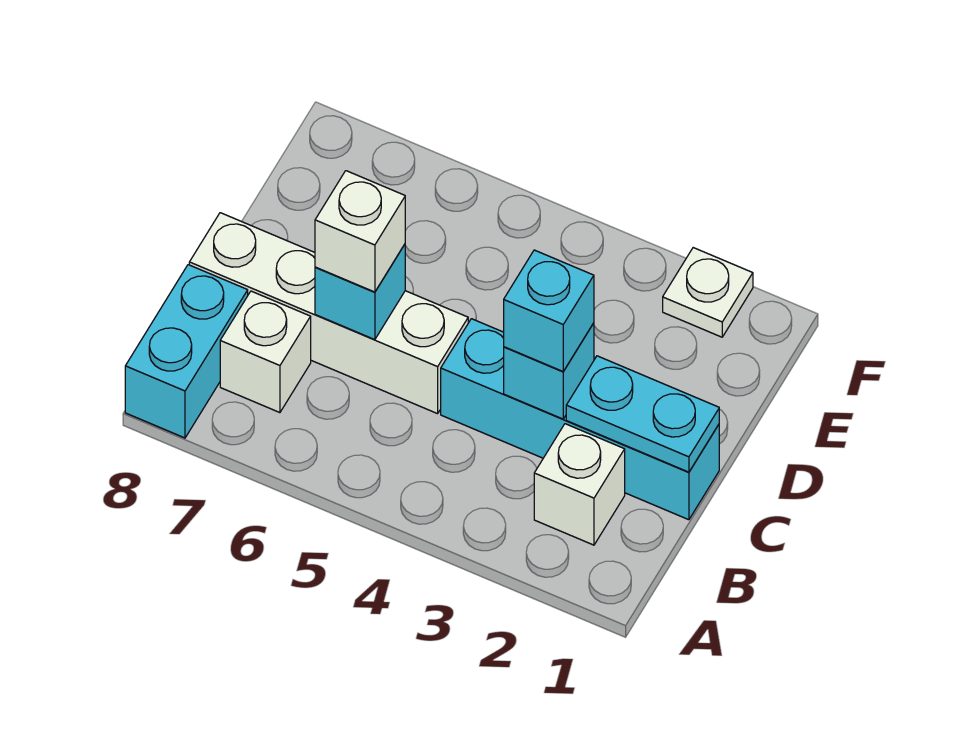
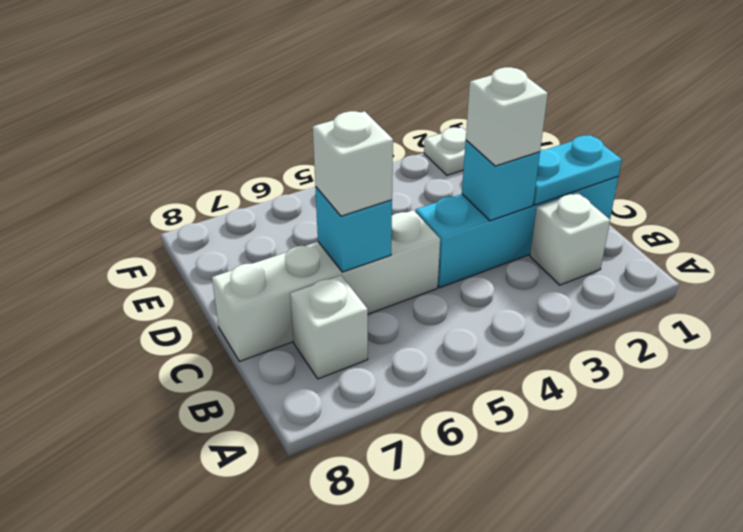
cyan brick A8:B8 level 1 -> none
cyan brick C3 level 3 -> white brick C3 level 3

